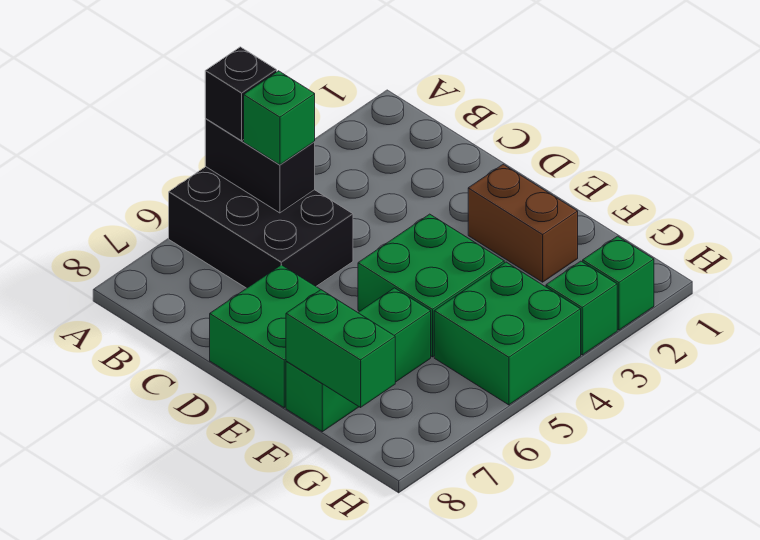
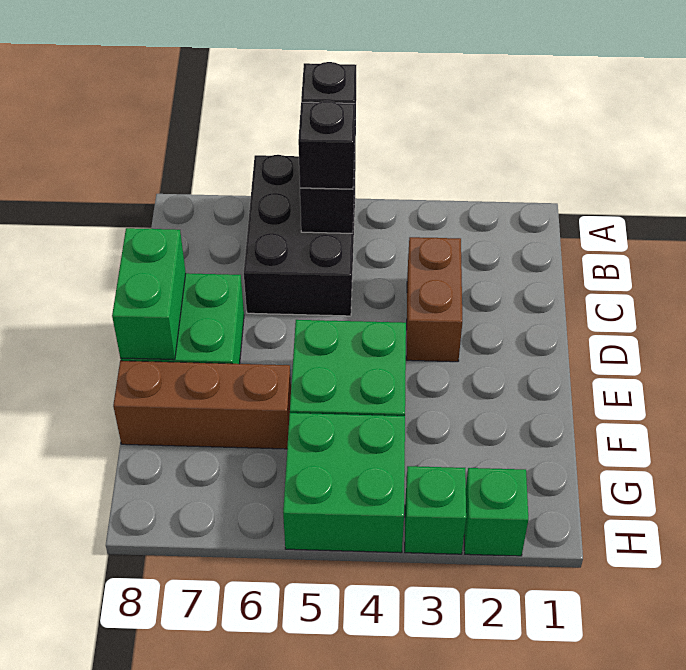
green brick B5 level 3 -> black brick B5 level 3
brown brick E2:F2 level 1 -> brown brick C3:D3 level 1
green brick F6:F8 level 1 -> brown brick F6:F8 level 1
green brick F8:G8 level 2 -> green brick D8:E8 level 2

